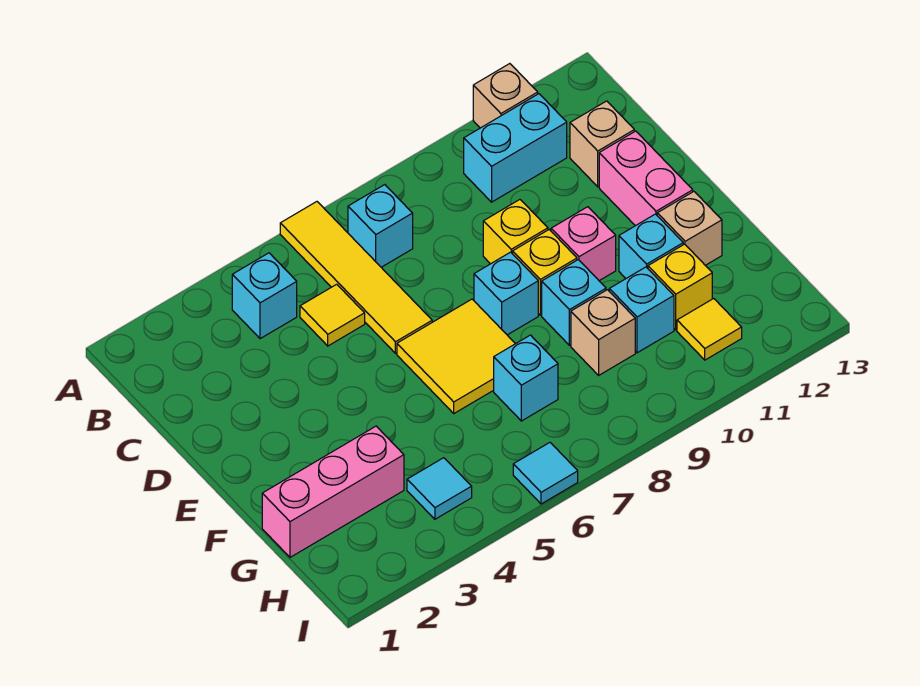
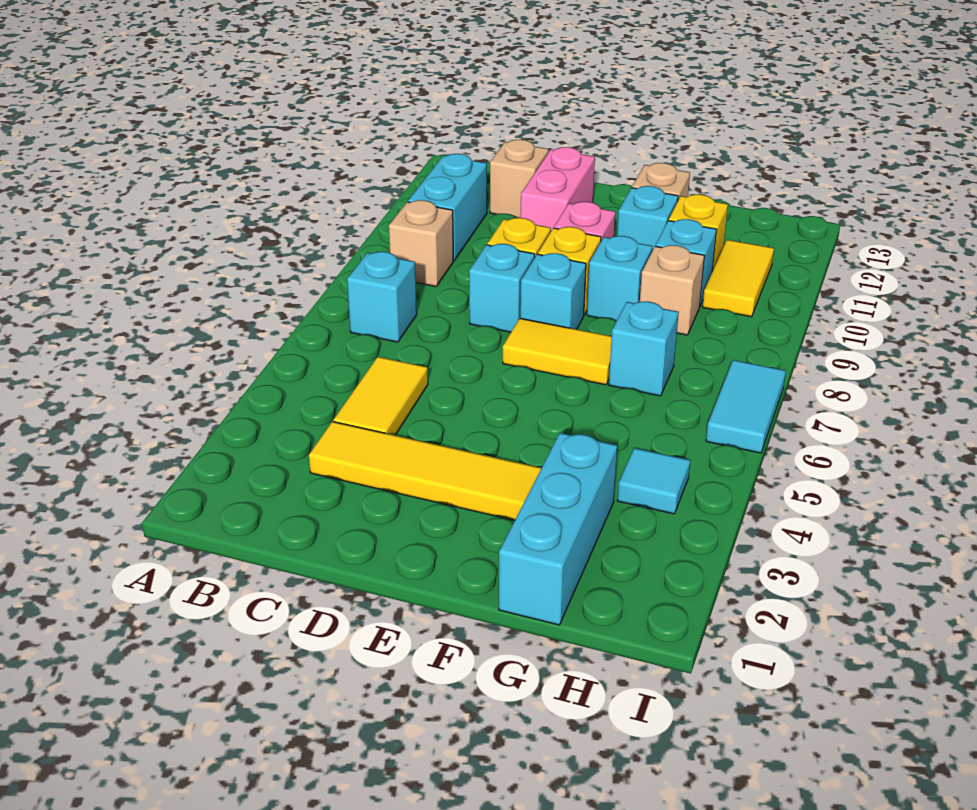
yellow tile A6:D6 level 1 -> yellow tile C3:F3 level 1
tan brick A11 level 1 -> tan brick B9 level 1
cyan brick B4 level 1 -> cyan brick D8 level 1
yellow tile C5 level 1 -> yellow tile C4:C5 level 1
pink brick D12:E12 level 1 -> pink brick D11:D12 level 1
yellow tile E6:F7 level 1 -> yellow tile E7:F7 level 1
pink brick G1:G3 level 1 -> cyan brick G1:G3 level 1
yellow tile H11 level 1 -> yellow tile H10:H11 level 1
cyan tile I6 level 1 -> cyan tile I6:I7 level 1

